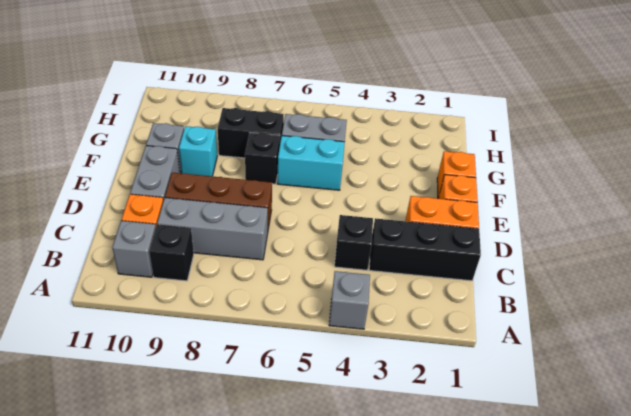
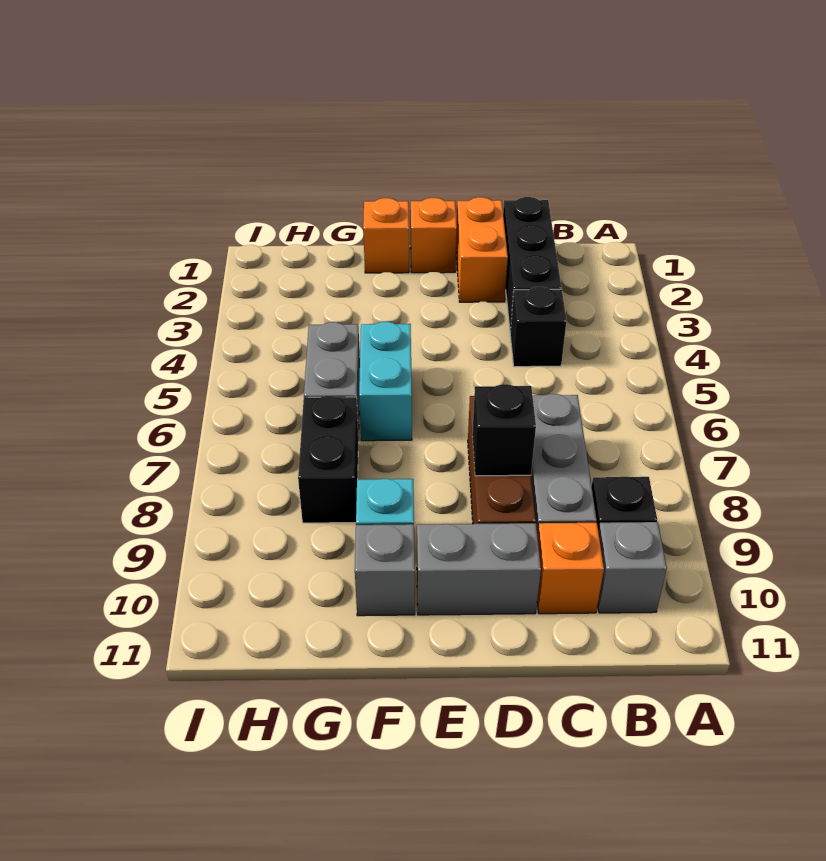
grey brick A4 level 1 -> none
black brick F7 level 1 -> black brick D8 level 2

